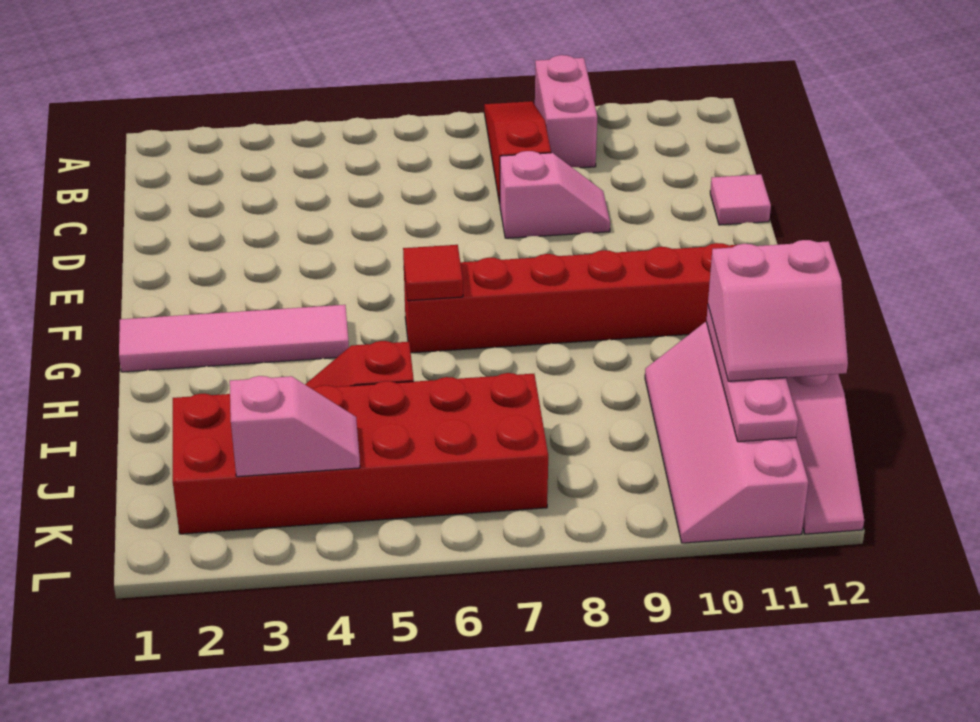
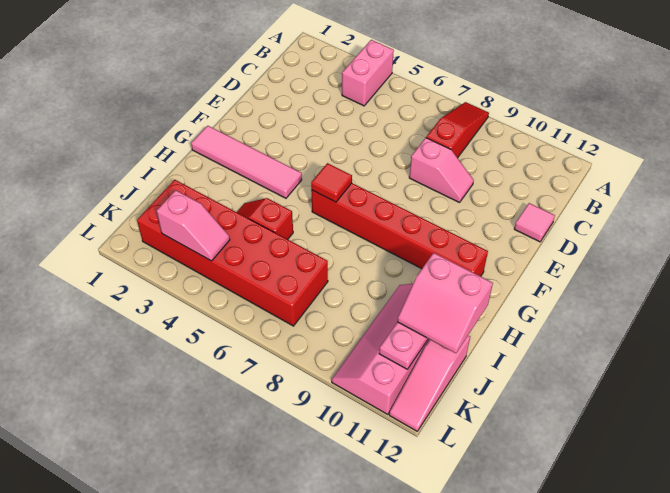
pink brick A9:B9 level 1 -> pink brick A4:B4 level 1

